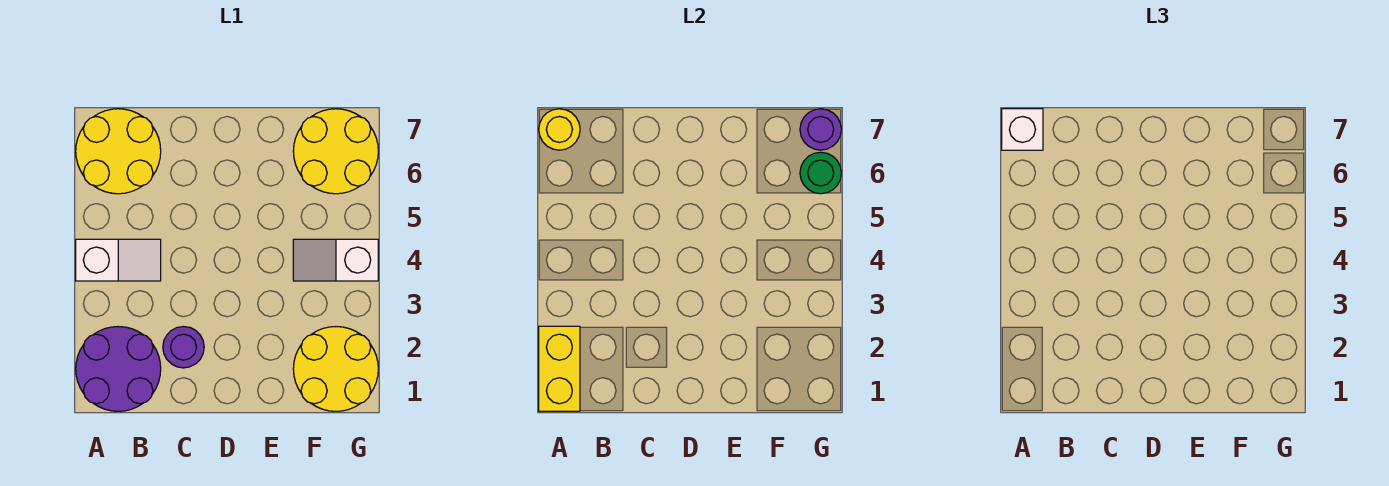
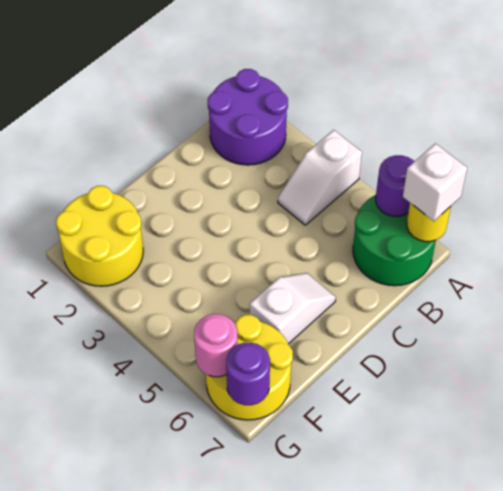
yellow brick A1:A2 level 2 -> none
yellow round brick A6:B7 level 1 -> green round brick A6:B7 level 1
purple round brick C2 level 1 -> purple round brick A6 level 2
white slope F4:G4 level 1 top G -> white slope D6:E6 level 1 top E
green round brick G6 level 2 -> pink round brick G6 level 2

